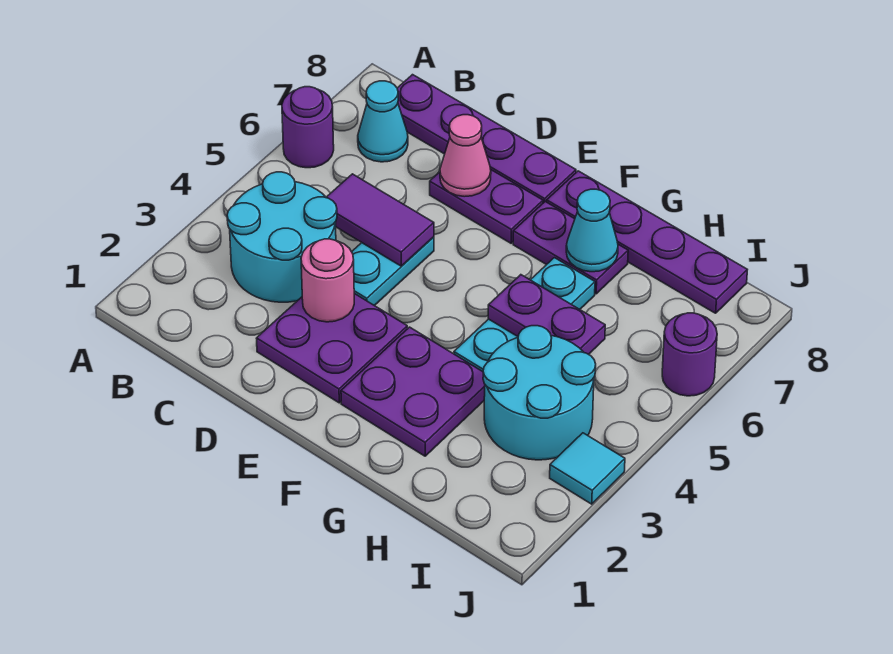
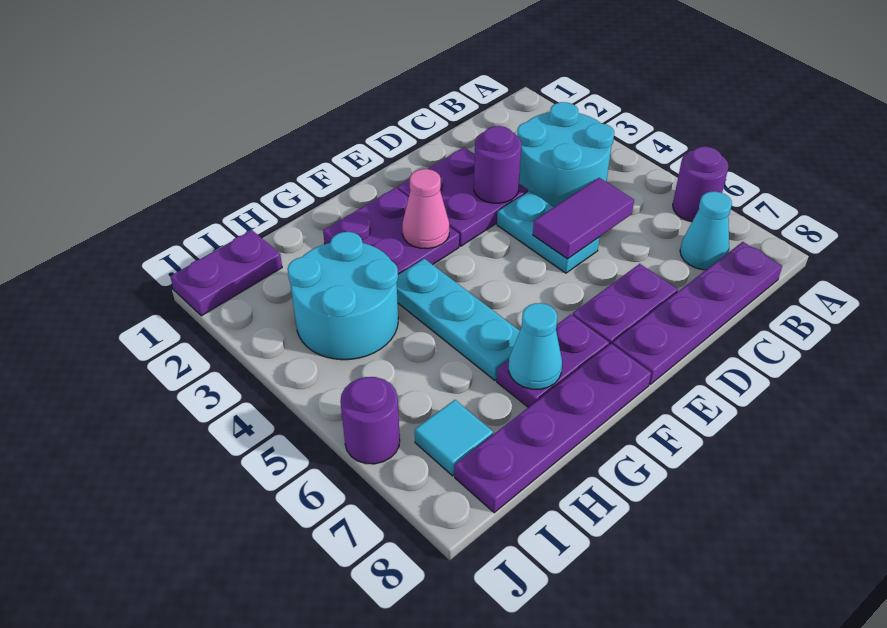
pink round brick D3 level 2 -> purple round brick D3 level 2
pink cone D7 level 2 -> pink cone F3 level 2
purple plate G5:H5 level 2 -> purple plate I1:J1 level 1
cyan tile J3 level 1 -> cyan tile I7 level 1

